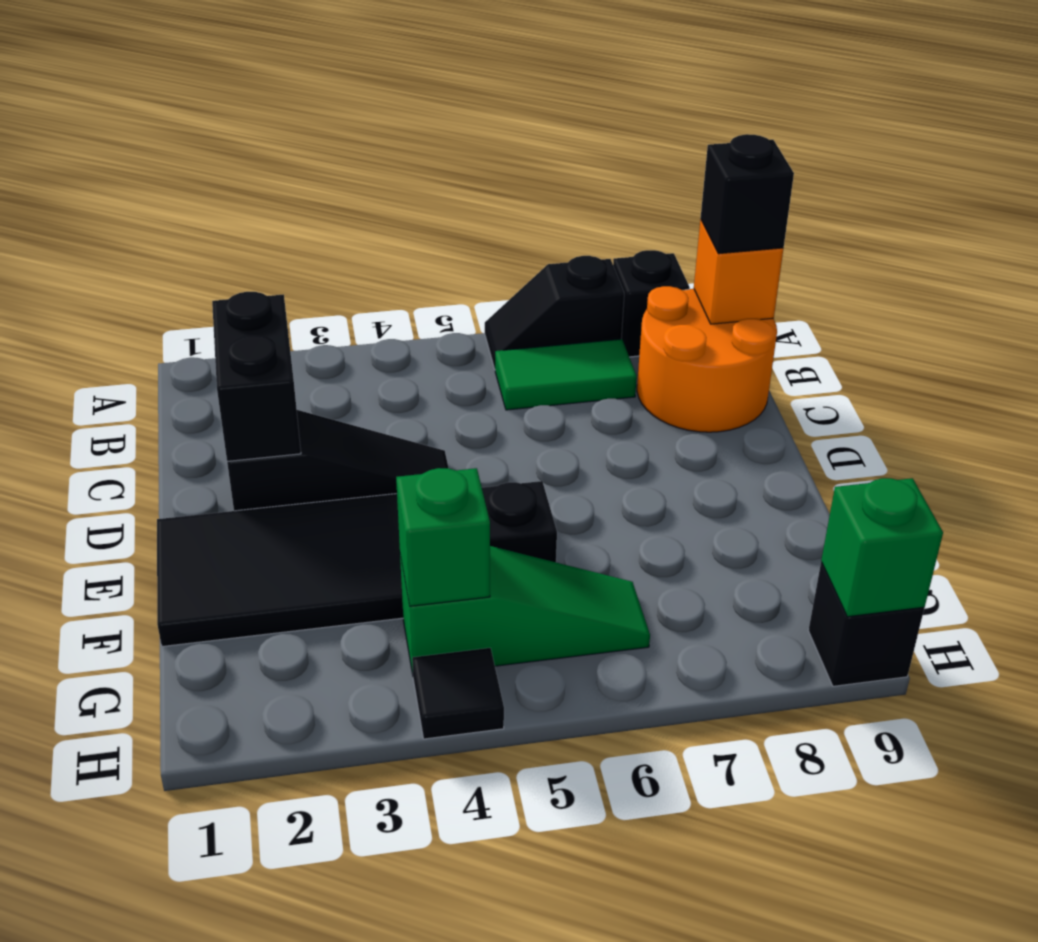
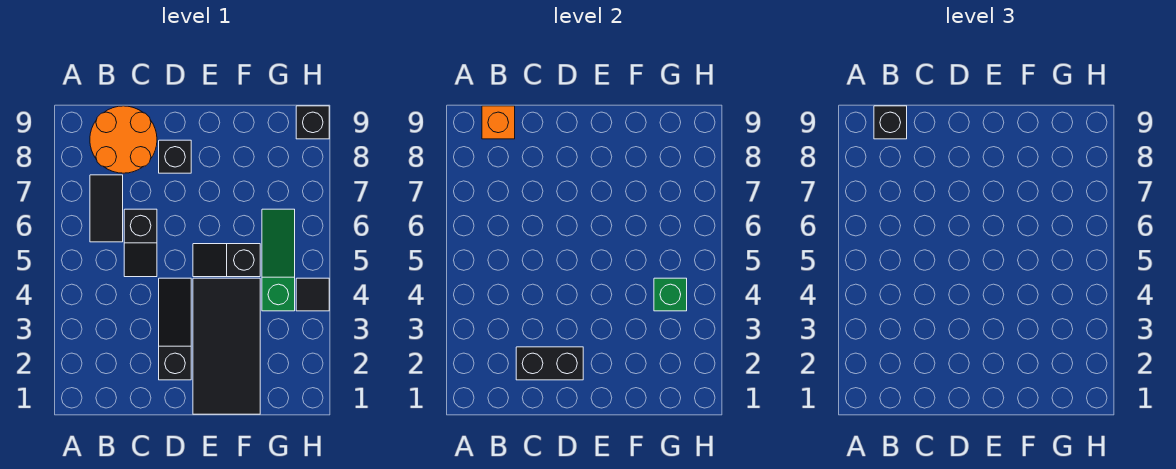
black slope A6:A7 level 1 top 7 -> black slope C5:C6 level 1 top 6
black brick A8 level 1 -> black brick D8 level 1
green tile B6:B7 level 1 -> black tile B6:B7 level 1
green brick H9 level 2 -> none

